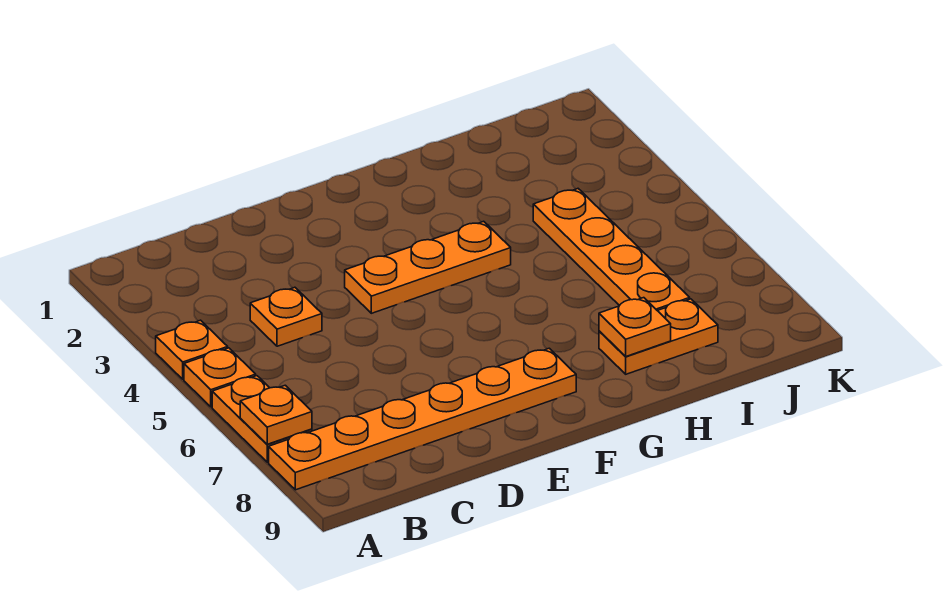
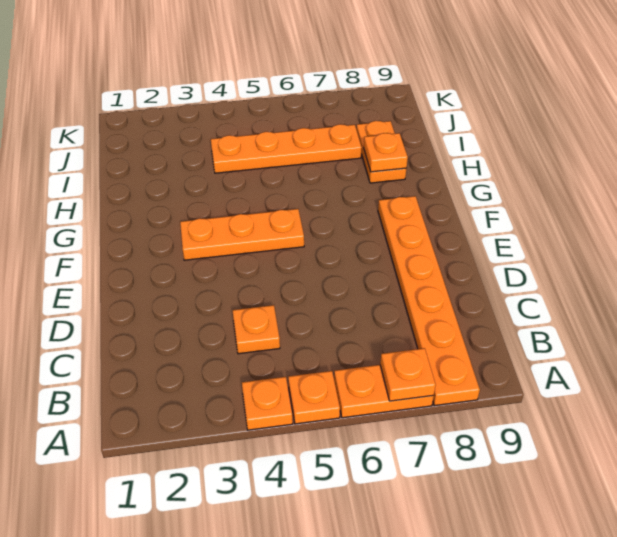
orange plate E4:G4 level 1 -> orange plate F3:F5 level 1

